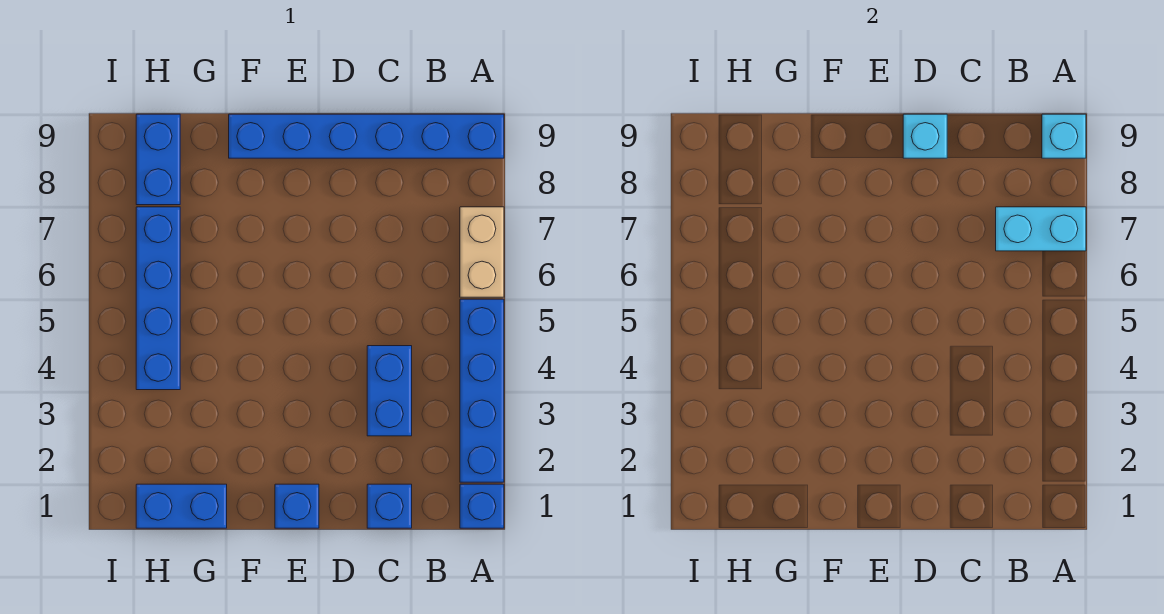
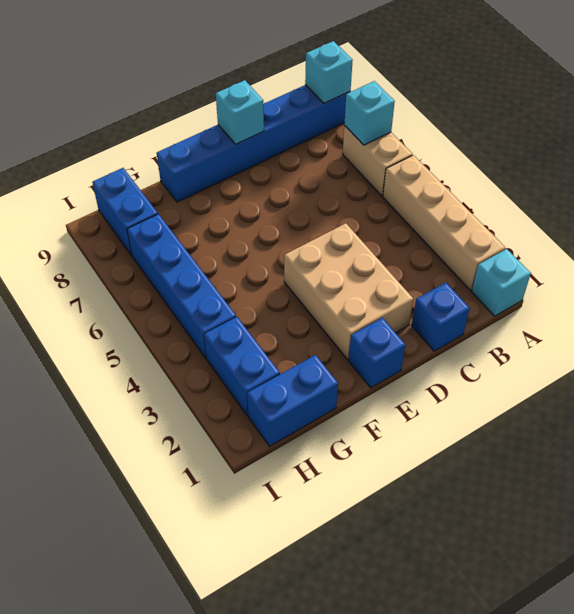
blue brick A1 level 1 -> cyan brick A1 level 1
blue brick A2:A5 level 1 -> tan brick A2:A5 level 1
cyan brick A7:B7 level 2 -> cyan brick A7 level 2
blue brick C3:C4 level 1 -> blue brick H2:H3 level 1
none -> tan brick D2:E4 level 1

